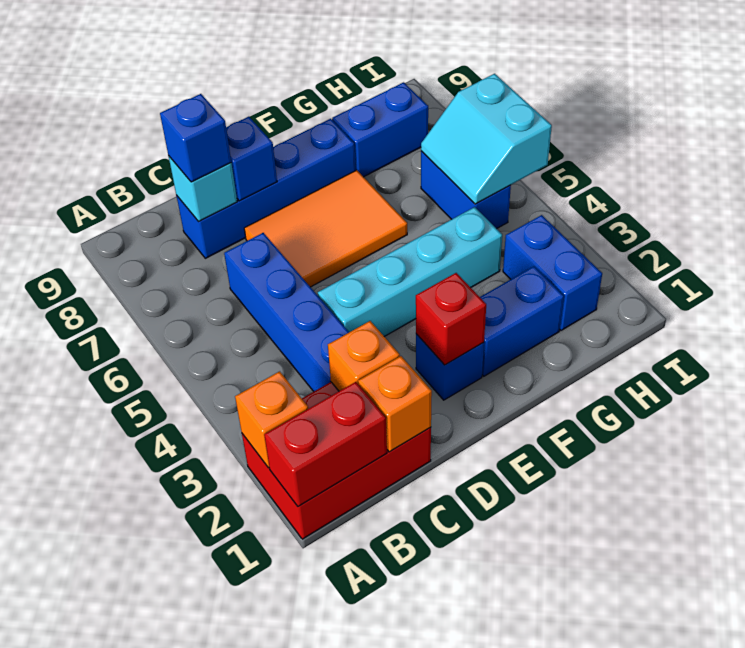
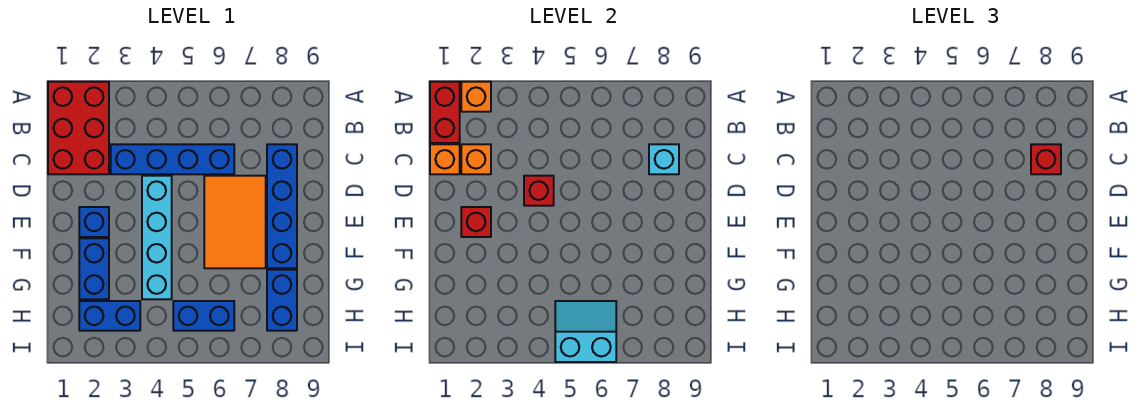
blue brick C8 level 3 -> red brick C8 level 3
none -> red brick D4 level 2
blue brick D8 level 2 -> none

